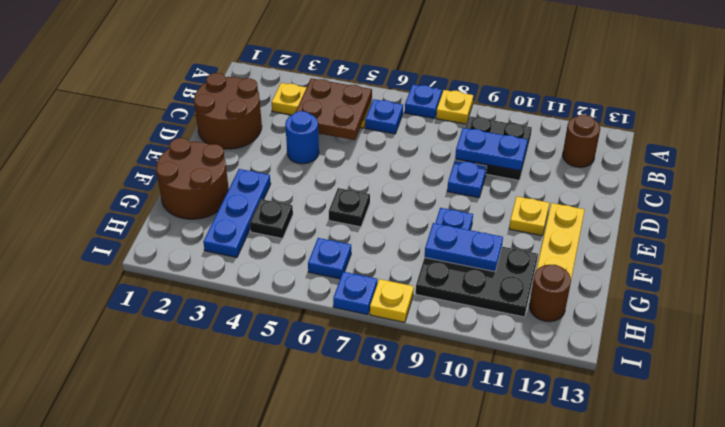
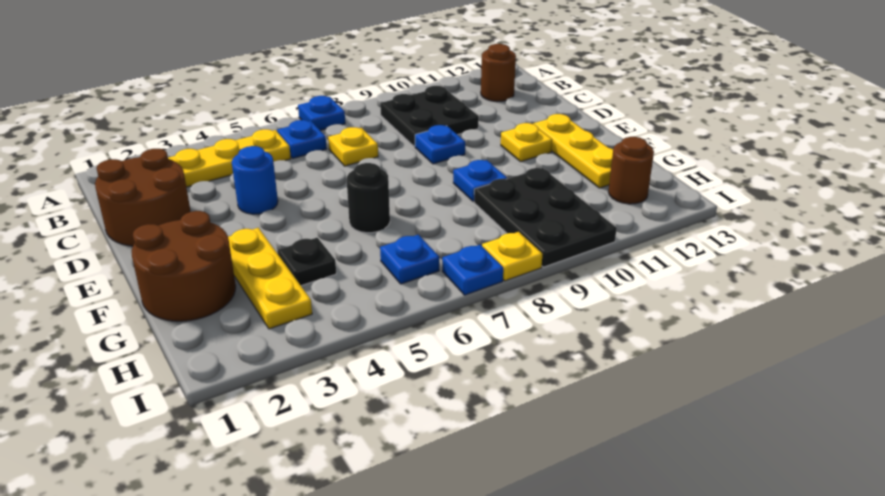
yellow plate A8 level 1 -> yellow plate C7 level 1
brown plate B4:C5 level 2 -> none
blue plate C9:C10 level 2 -> none
blue plate F3:H3 level 1 -> yellow plate F3:H3 level 1
black plate F6 level 1 -> black round brick F6 level 1
black plate G9:H11 level 1 -> black plate G9:I10 level 1
blue plate G9:G10 level 2 -> none

